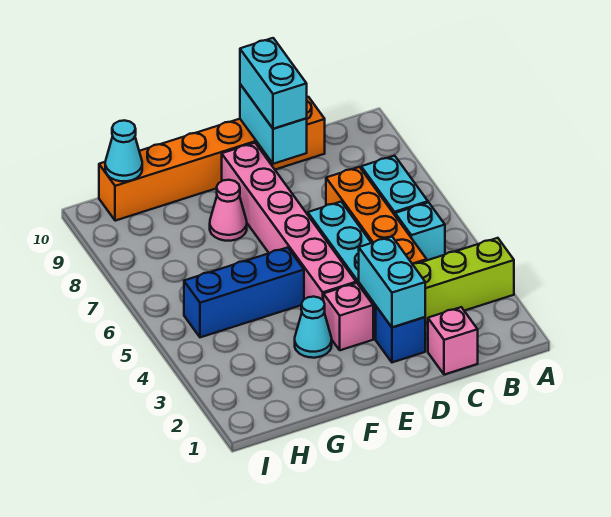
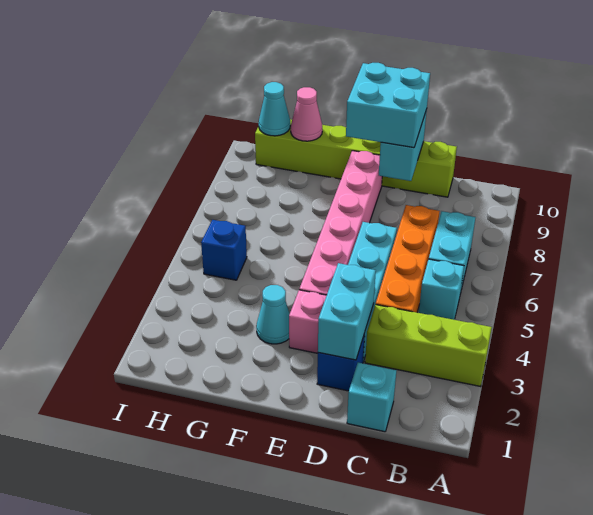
pink brick C1 level 1 -> cyan brick C1 level 1
orange brick C10:H10 level 1 -> lime brick C10:H10 level 1
cyan brick D9:D10 level 3 -> cyan brick D9:E10 level 3
blue brick F5:H5 level 1 -> blue brick H5 level 1
pink cone F8 level 1 -> pink cone G10 level 2

